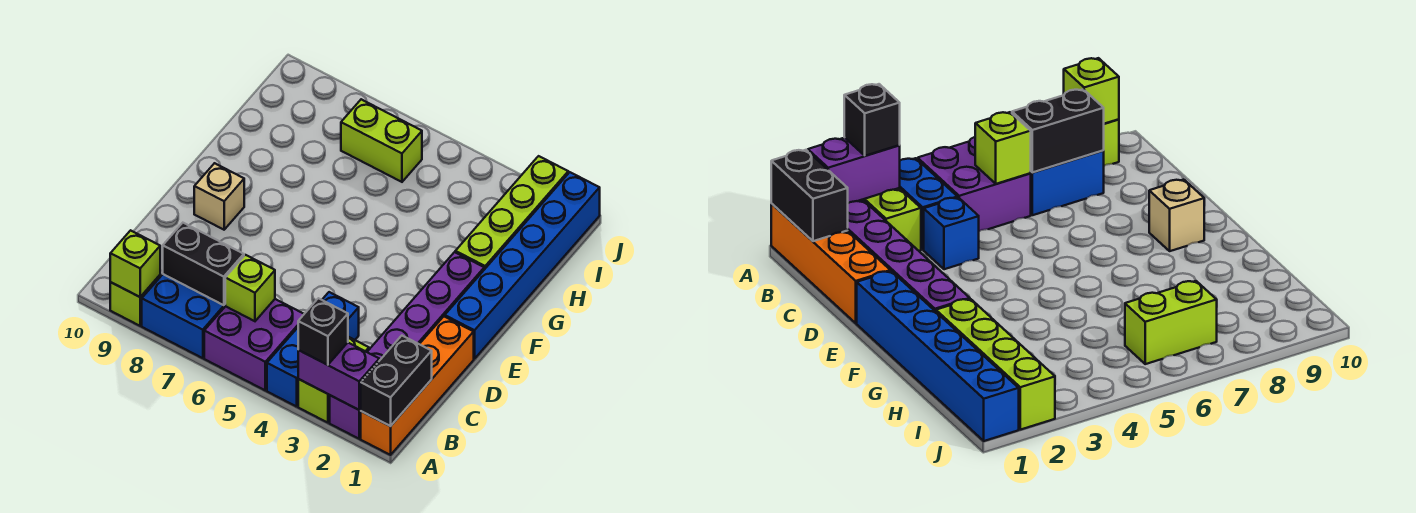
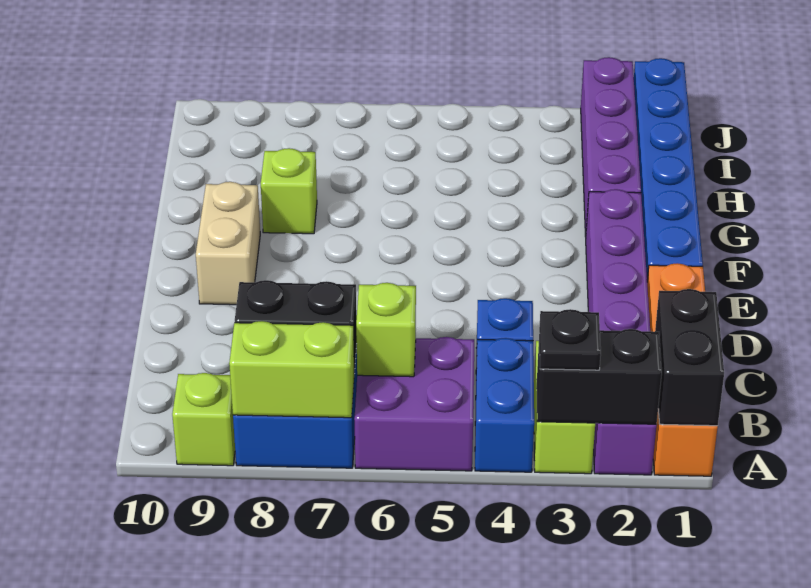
purple brick A2:A3 level 2 -> black brick A2:A3 level 2
black brick A3 level 3 -> black plate A3 level 3
lime brick A9 level 2 -> lime brick G8 level 1
tan brick E9 level 1 -> tan brick E9:F9 level 1
lime brick G2:J2 level 1 -> purple brick G2:J2 level 1
lime brick I6:I7 level 1 -> lime brick A7:A8 level 2

